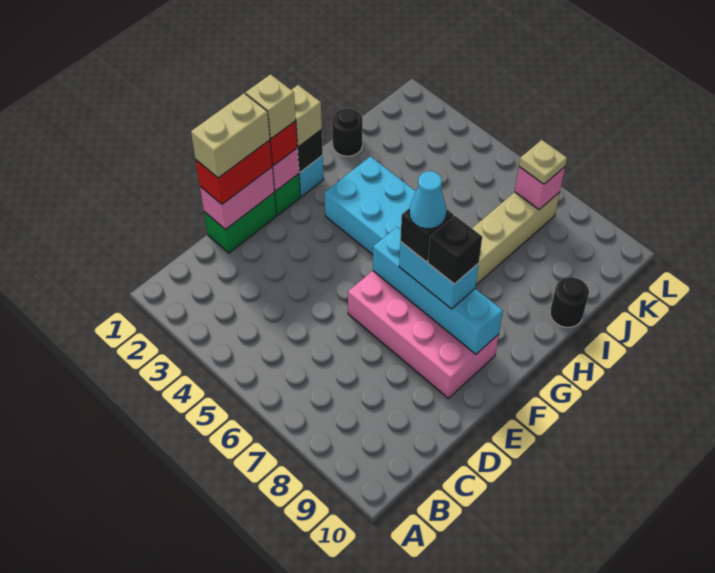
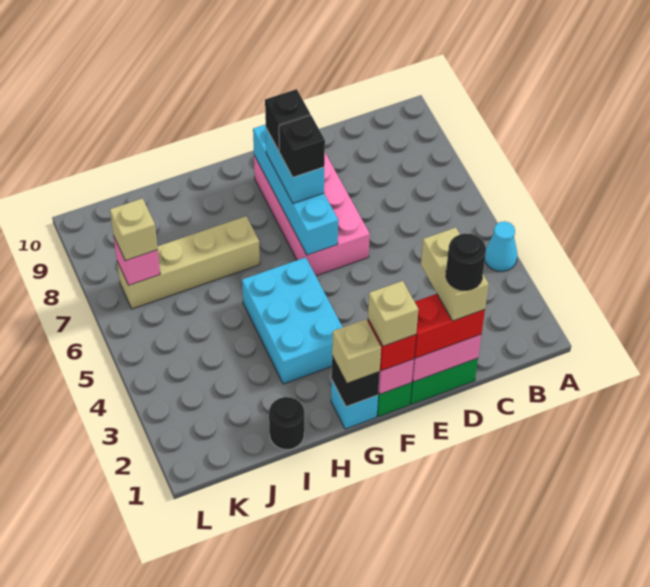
tan brick D1:E1 level 4 -> tan brick D1:D2 level 4
cyan cone F7 level 5 -> cyan cone A4 level 1
black round brick I10 level 1 -> black round brick D1 level 5
tan plate K7 level 3 -> tan brick K7 level 3

